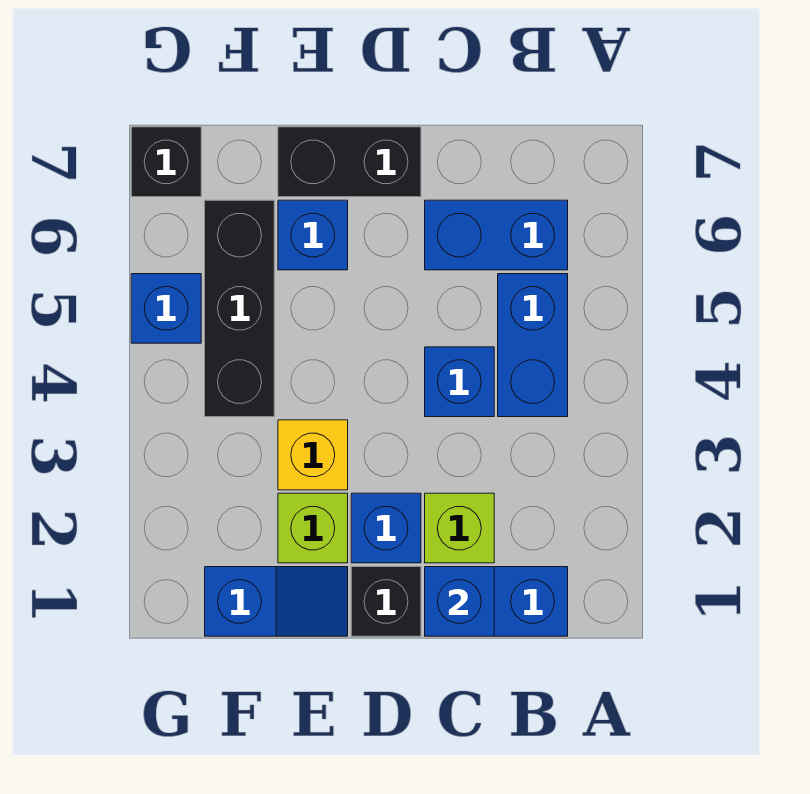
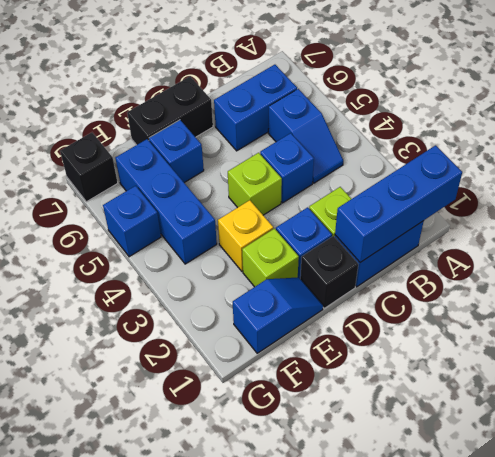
blue brick B4:B5 level 1 -> blue slope B4:B5 level 1 top 5
blue brick C1 level 2 -> blue brick A1:C1 level 2
none -> lime brick D4 level 1
black brick F4:F6 level 1 -> blue brick F4:F6 level 1

